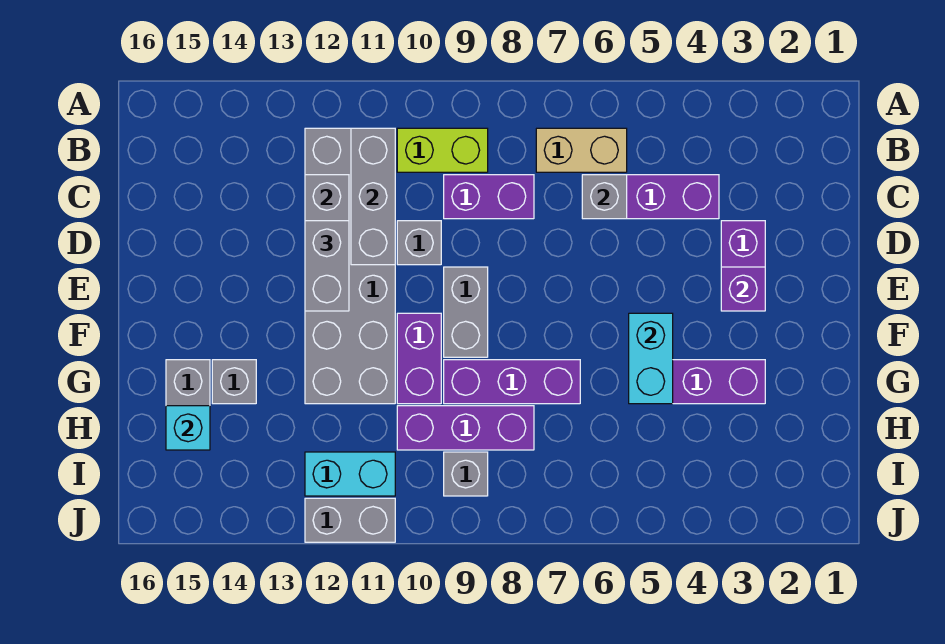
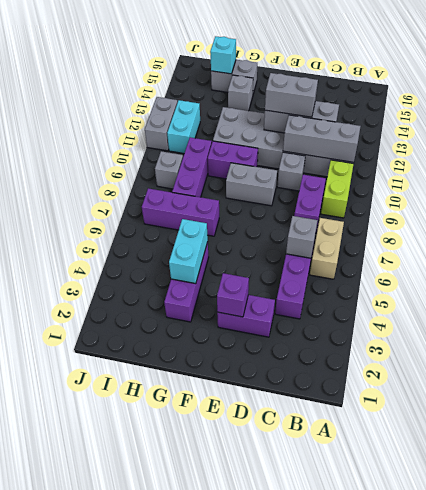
cyan brick F5:G5 level 2 -> cyan brick G4:G5 level 2
purple brick G7:G9 level 1 -> purple brick G7:I7 level 1

